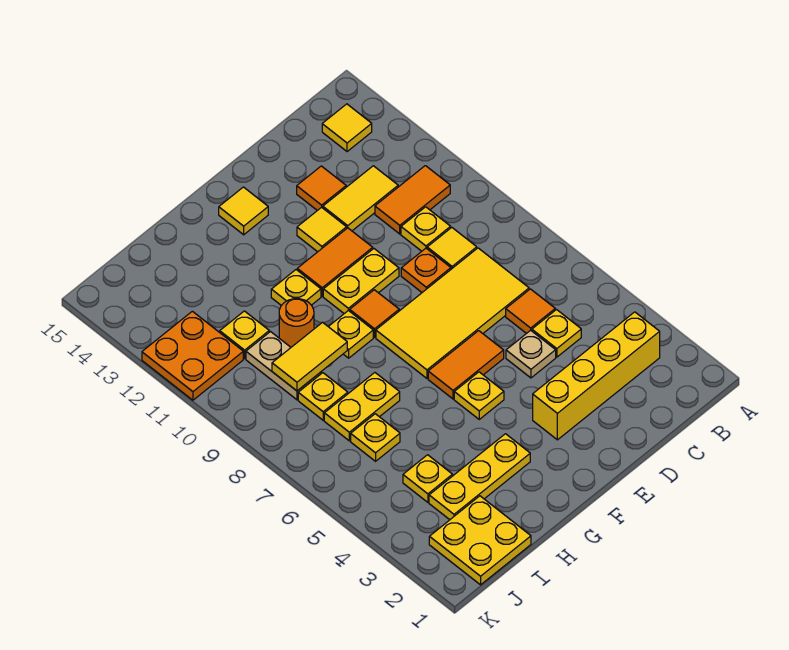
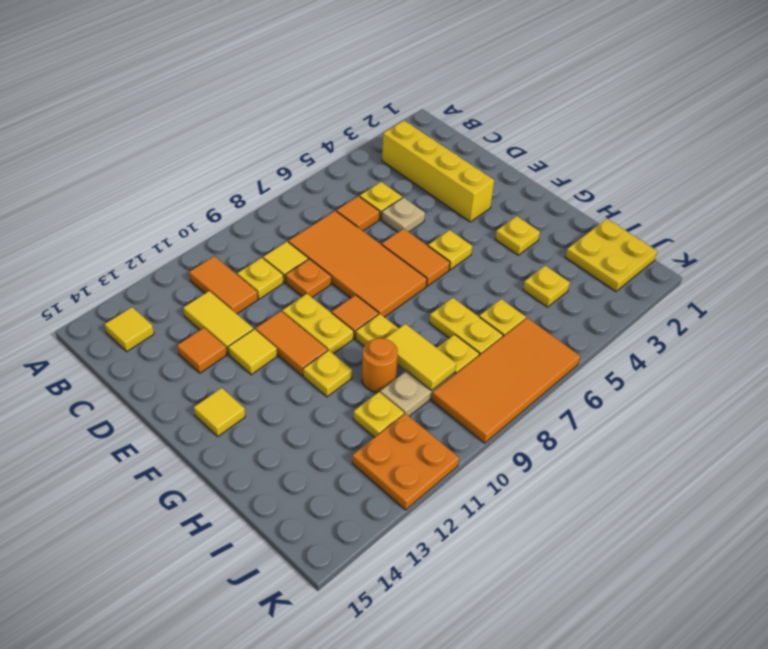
yellow tile C7:F8 level 1 -> orange tile C7:F8 level 1
yellow plate G3:I3 level 1 -> yellow plate G3 level 1
none -> orange tile J6:K9 level 1

